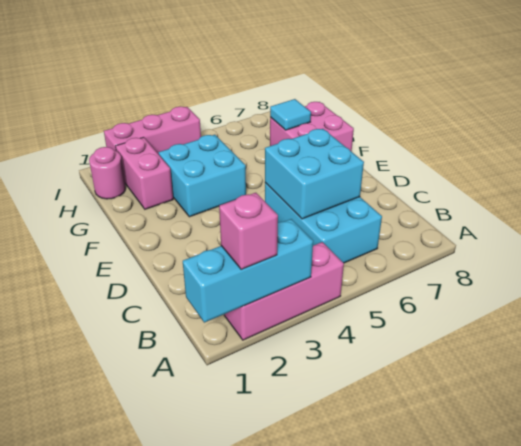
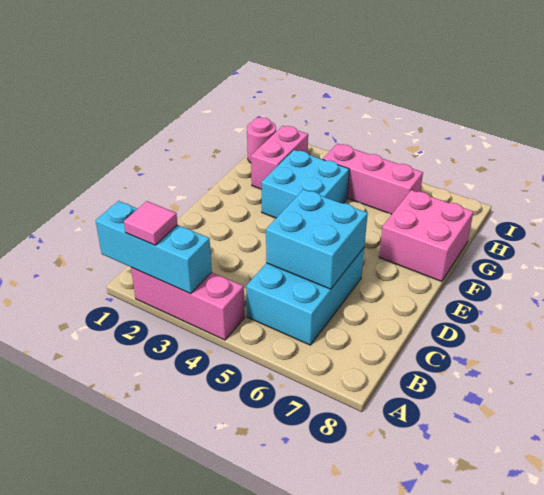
pink brick A2 level 3 -> pink tile A2 level 3
cyan tile G7 level 2 -> none
pink brick I2:I4 level 1 -> pink brick H4:H6 level 1

